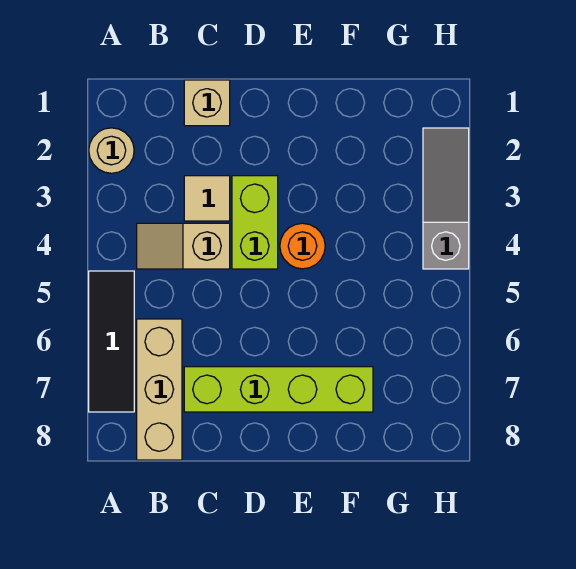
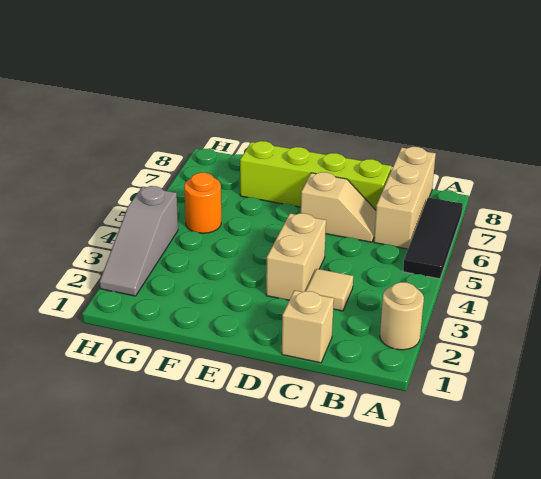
tan slope B4:C4 level 1 top C -> tan slope C6:D6 level 1 top D
lime brick D3:D4 level 1 -> tan brick D3:D4 level 1
orange round brick E4 level 1 -> orange round brick G5 level 1

